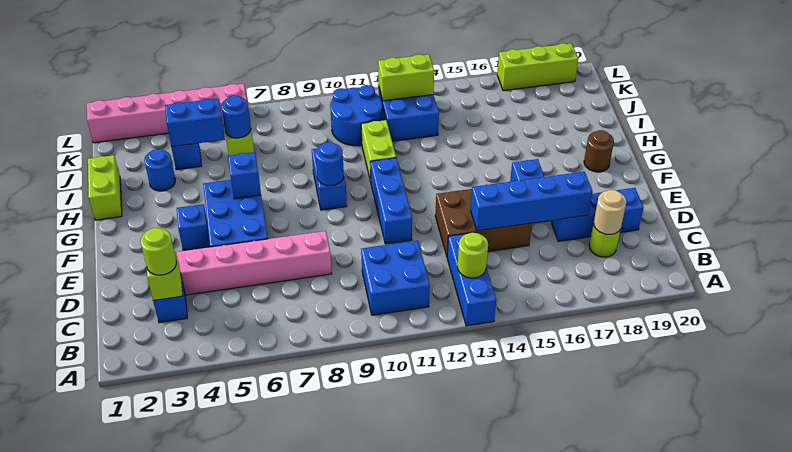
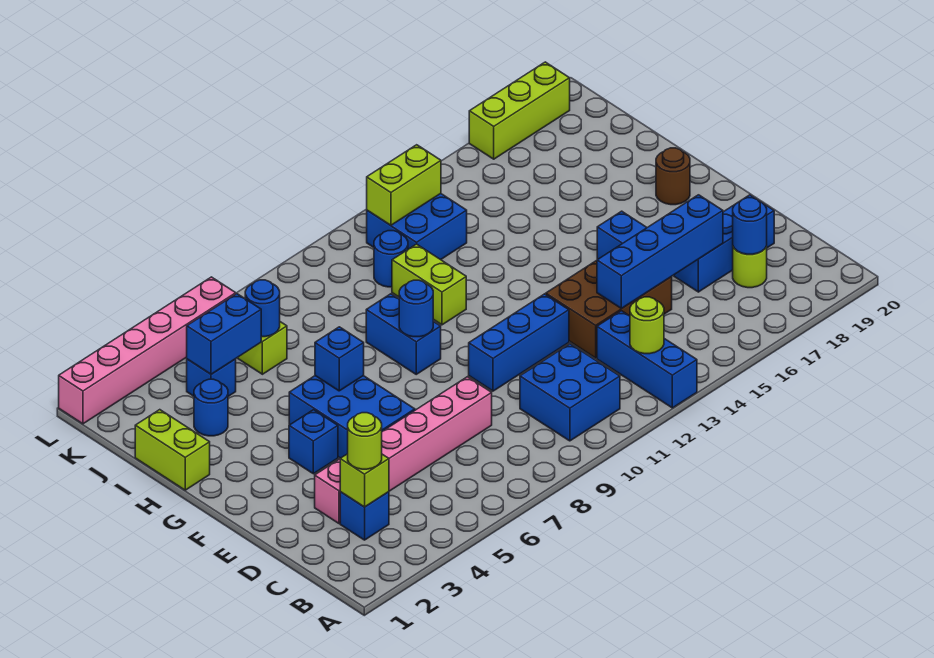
tan round brick C18 level 2 -> blue round brick C18 level 2
blue brick E11:G11 level 1 -> blue brick E10:E12 level 1
blue round brick J10:K11 level 1 -> blue round brick J11 level 1

